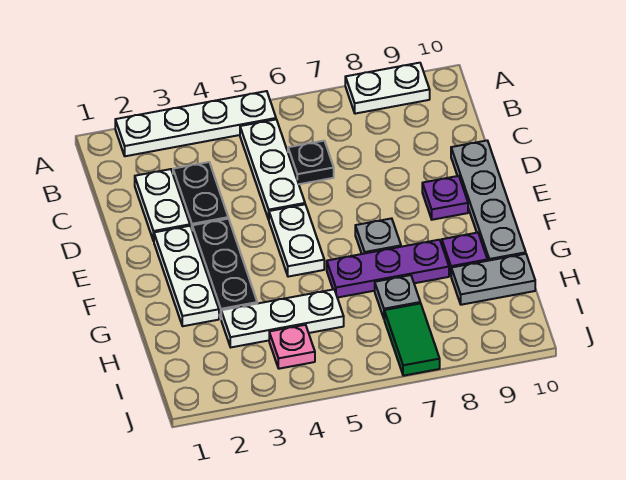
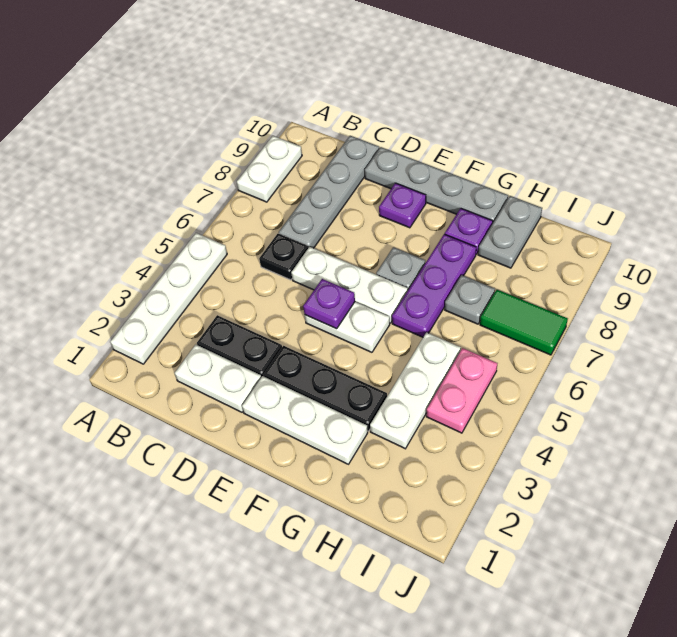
white plate B5:D5 level 1 -> white plate D6:F6 level 1
none -> grey plate C7:C10 level 1
none -> purple plate E5 level 2
pink plate I4 level 1 -> pink plate I4:I5 level 1

